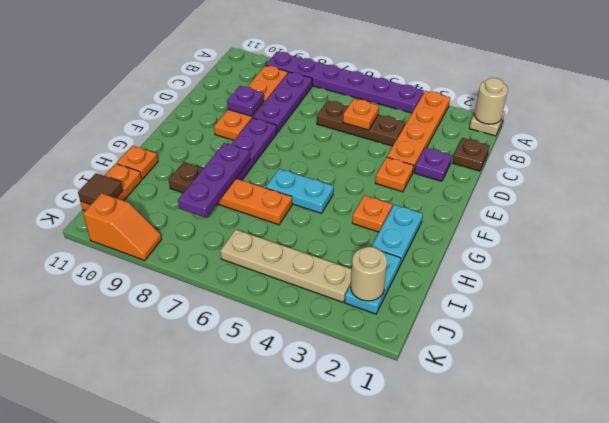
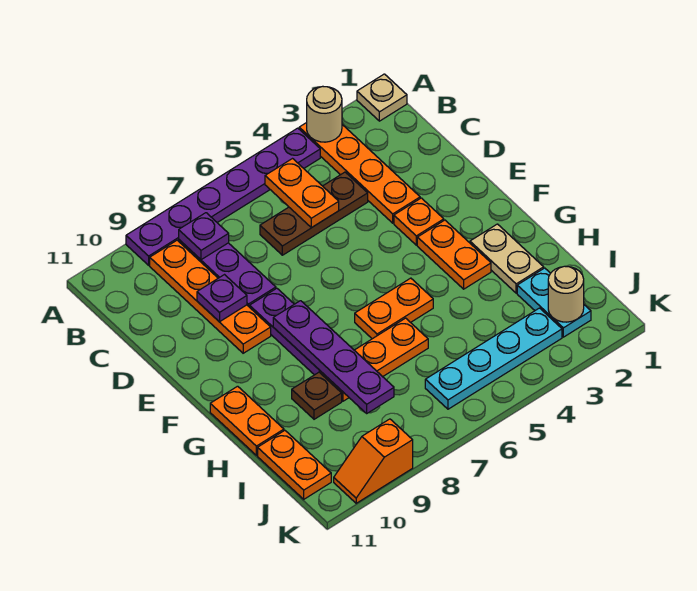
tan round brick A1 level 2 -> tan round brick A3 level 2
brown plate C1 level 1 -> none
orange plate C5 level 2 -> orange plate B5:C5 level 2
purple plate D2 level 1 -> purple plate B8 level 2
cyan plate G2:H2 level 1 -> tan plate G2:H2 level 1
orange plate G3 level 1 -> orange plate F3:G3 level 1
cyan plate G5:G6 level 1 -> orange plate G5:G6 level 1
purple plate G8:I8 level 2 -> purple plate F8:I8 level 2
orange plate H11 level 1 -> orange plate G11:H11 level 1
tan plate J3:J6 level 1 -> cyan plate J3:J6 level 1
brown tile J11 level 2 -> none
orange slope K9:K10 level 1 top 10 -> orange slope K9:K10 level 1 top 9

